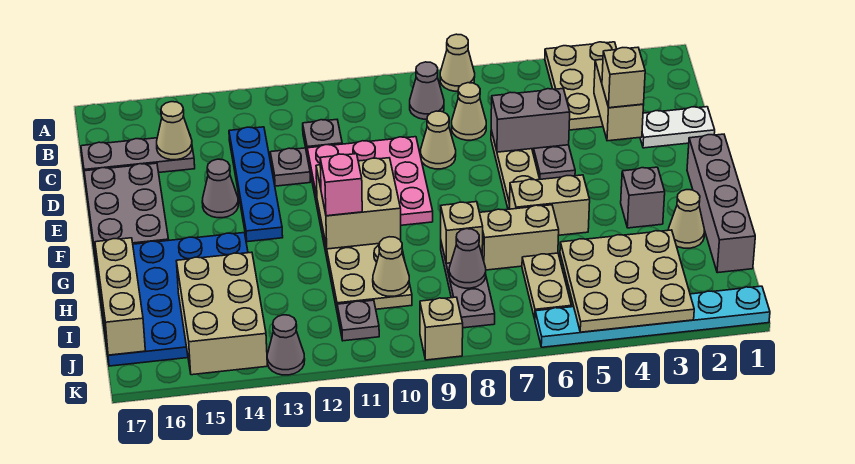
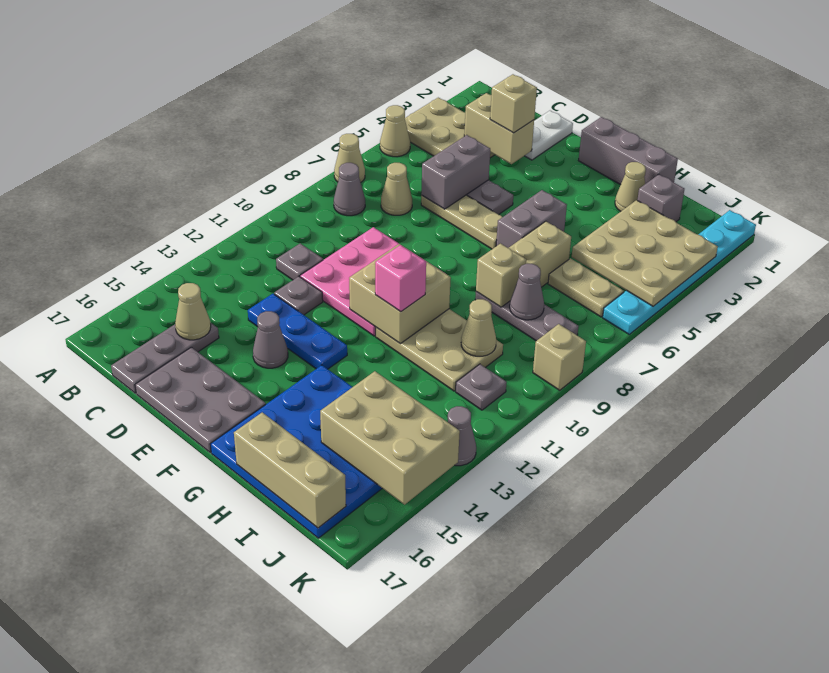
blue plate C13:F13 level 1 -> blue plate D13:F13 level 1
tan cone D8 level 1 -> tan cone A5 level 1
grey brick F1:I1 level 1 -> grey brick F1:H1 level 1
grey brick G3 level 1 -> grey brick I2 level 1
tan brick G5:G6 level 1 -> grey brick G5:G6 level 1

